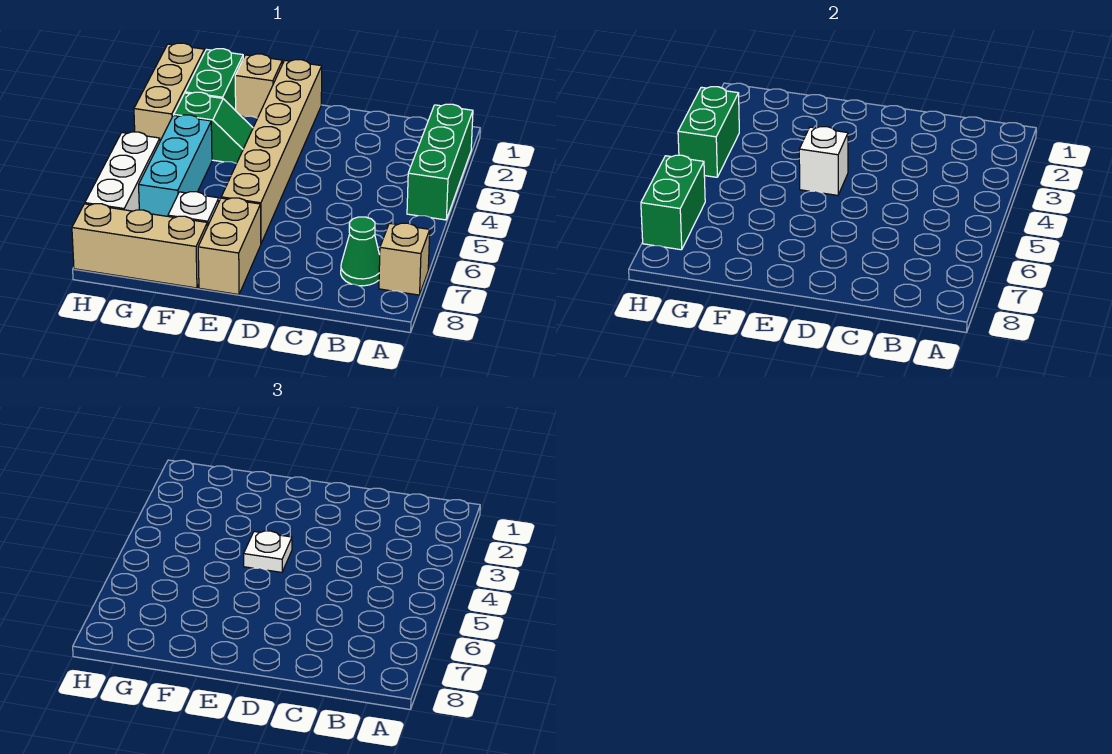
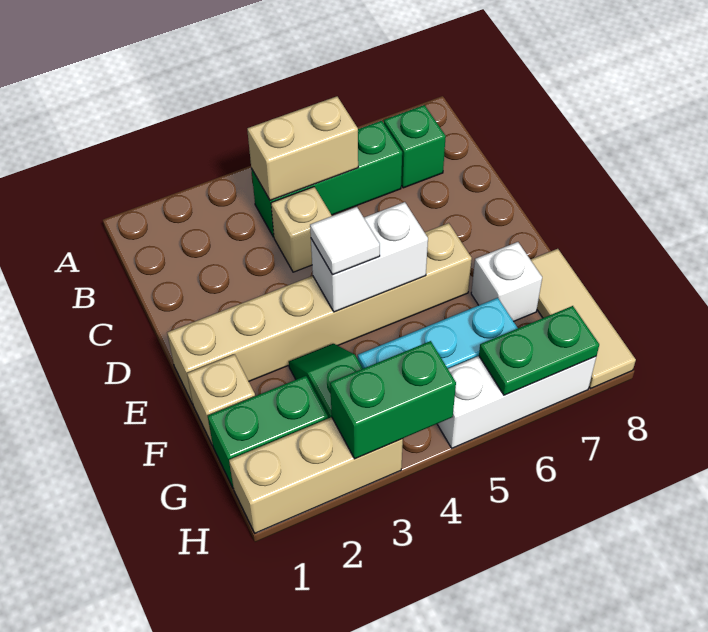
green brick A2:A4 level 1 -> green brick B4:B6 level 1
tan brick A7 level 1 -> tan brick C4 level 1
green cone B7 level 1 -> green brick B7 level 1
white brick E4 level 2 -> white brick E4:E5 level 2
white plate E4 level 3 -> white tile E4 level 3
tan brick E7:E8 level 1 -> tan brick B4:B5 level 2
tan brick F8:H8 level 1 -> tan tile F8:H8 level 1
green brick H6:H7 level 2 -> green plate H6:H7 level 2

